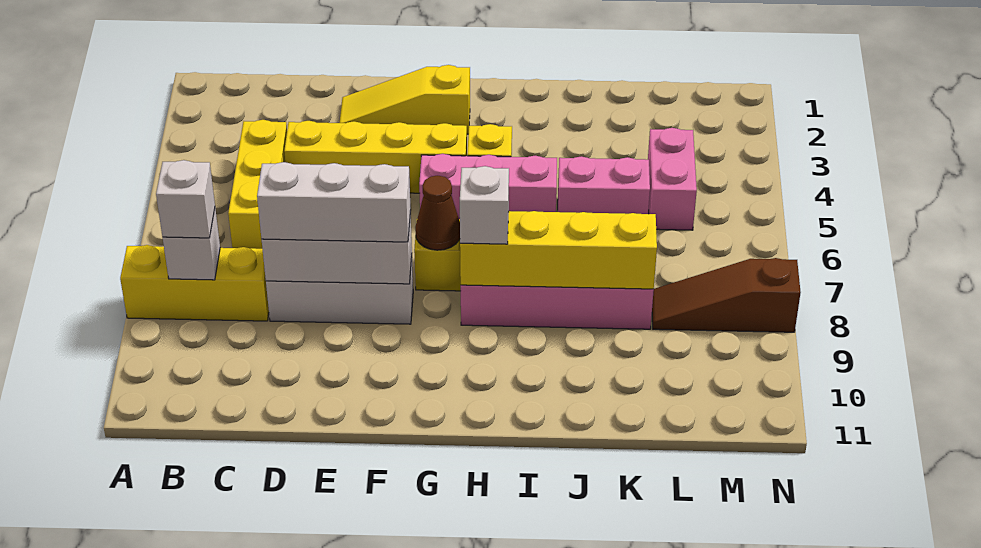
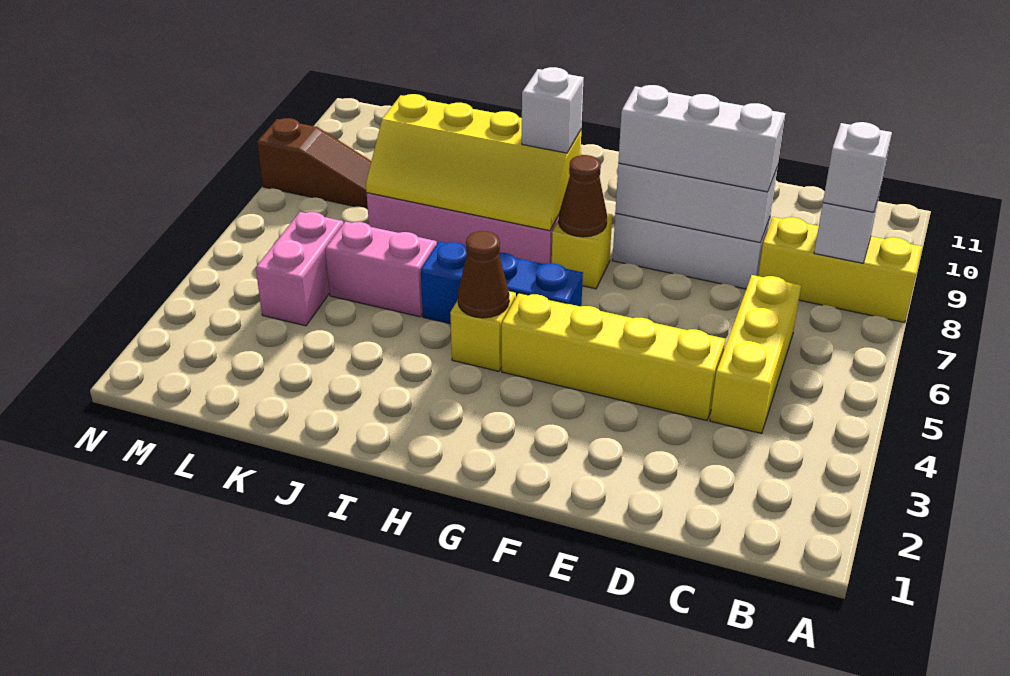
yellow slope E2:G2 level 1 top G -> none
pink brick G5:I5 level 1 -> blue brick G5:I5 level 1
none -> brown cone H4 level 2

